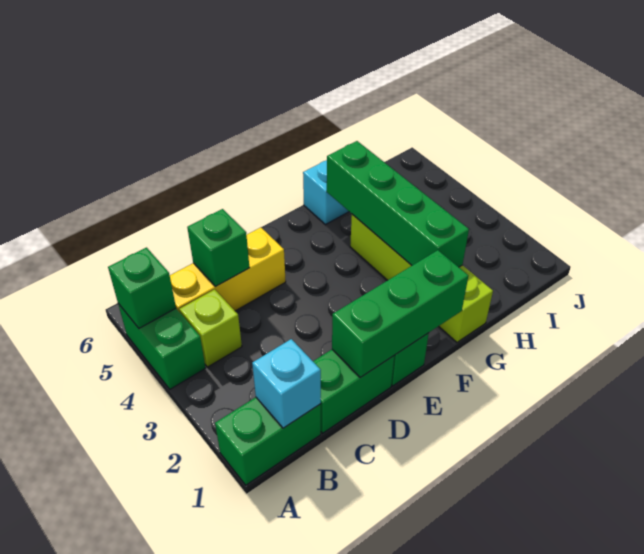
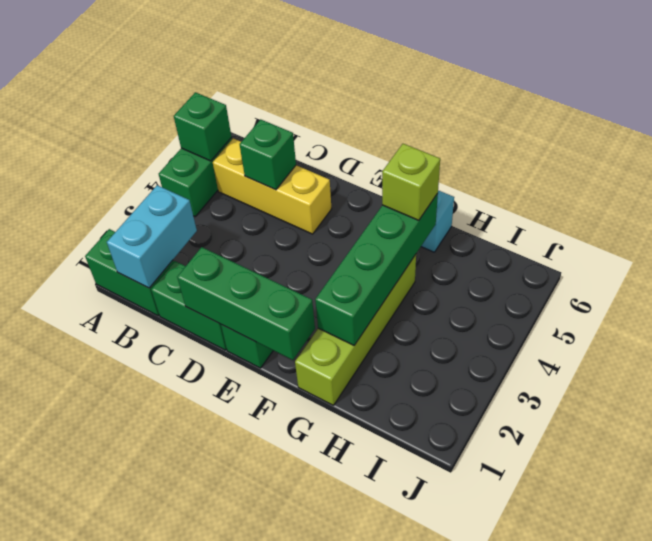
cyan brick B1 level 2 -> cyan brick B1:B2 level 2
lime brick B4 level 1 -> lime brick G5 level 3

